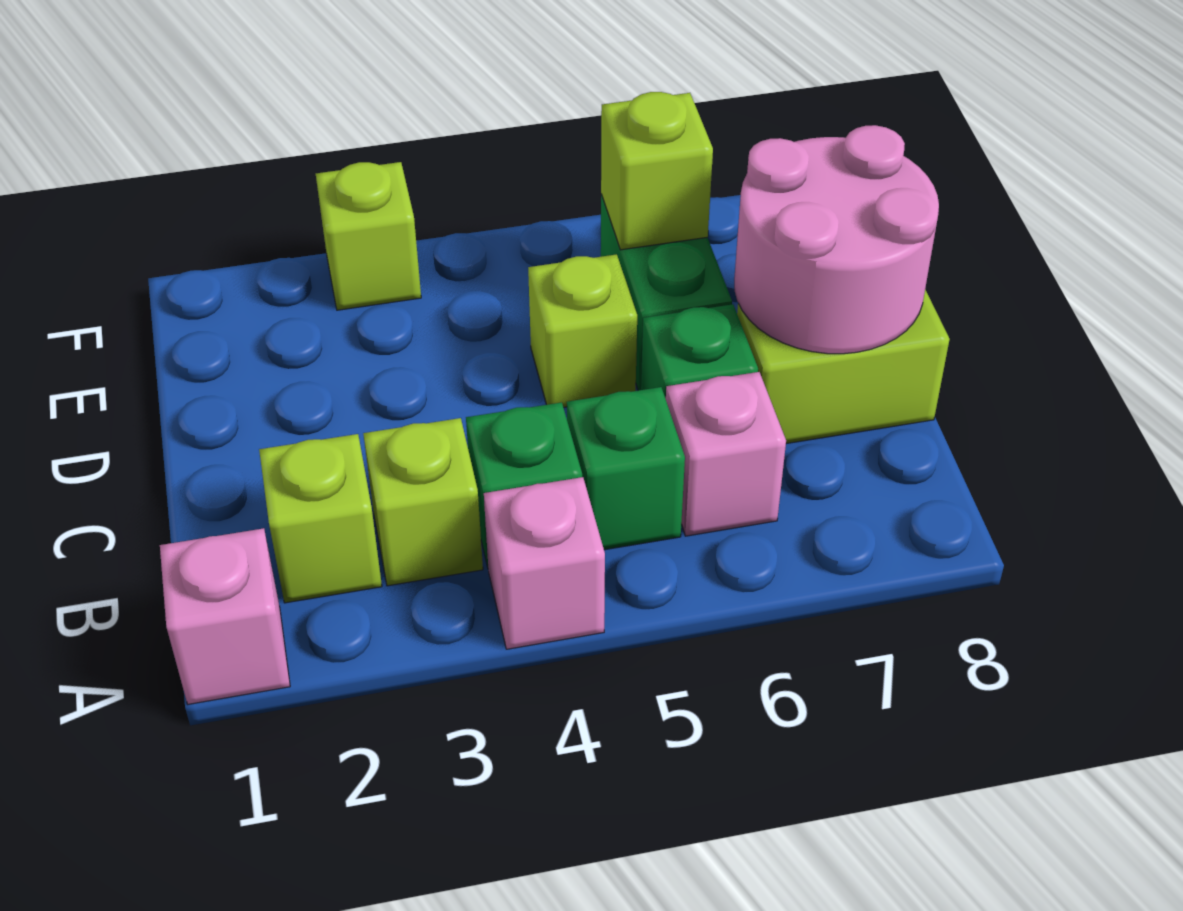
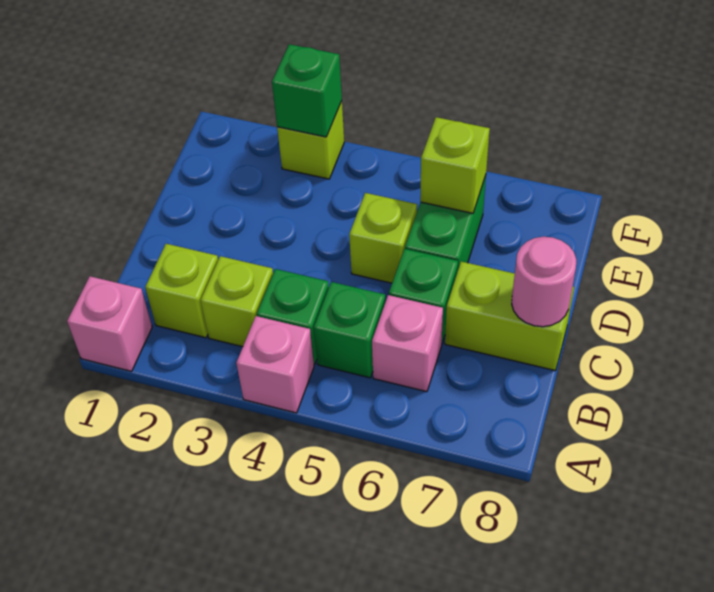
pink round brick C7:D8 level 2 -> pink round brick C8 level 2
none -> green brick F3 level 2

